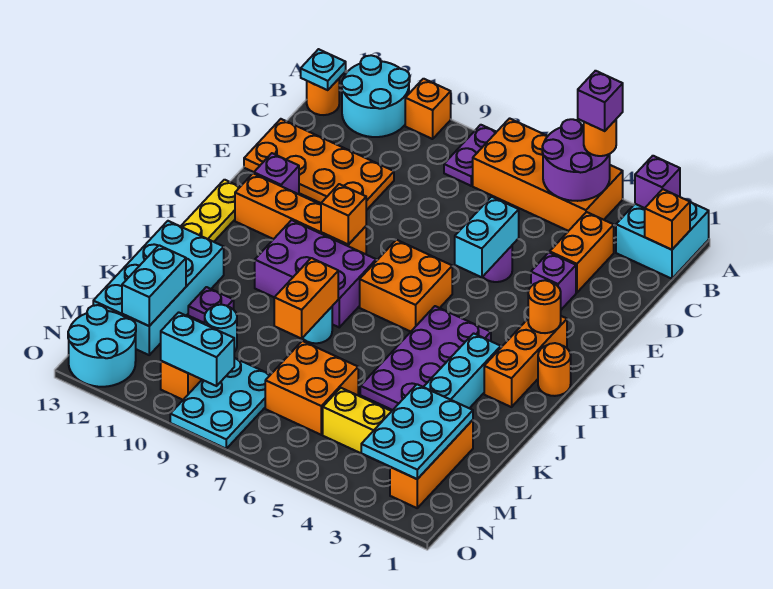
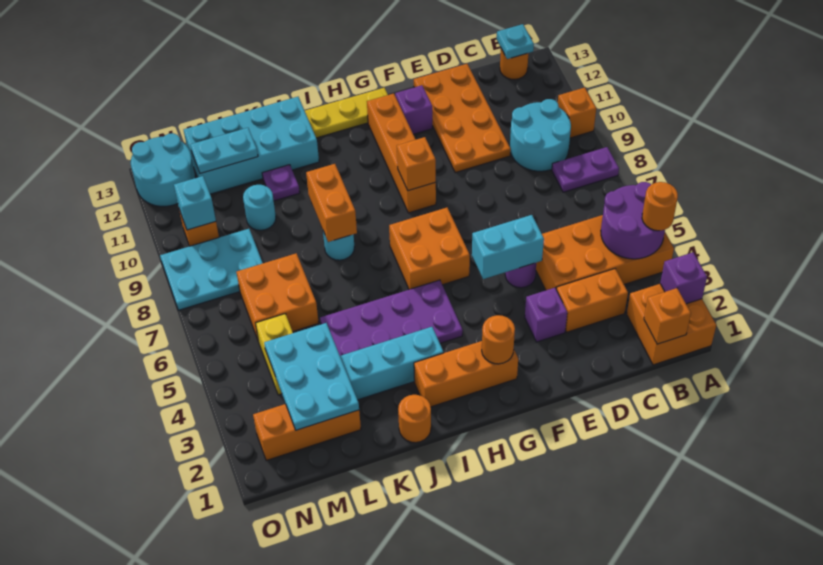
cyan brick A1:B2 level 1 -> orange brick A1:B2 level 1
orange brick A4:B7 level 1 -> orange brick A4:D5 level 1
purple brick A4 level 4 -> none
cyan round brick A11:B12 level 1 -> cyan round brick B9:C10 level 1
orange round brick H1 level 1 -> orange round brick J1 level 1
purple brick H8:I10 level 1 -> none
orange brick J8:K8 level 2 -> orange brick J8:J9 level 2
cyan plate L2:N3 level 2 -> cyan plate L2:M4 level 2
cyan brick L12:M12 level 2 -> cyan plate L12:M12 level 2
cyan brick N9:N10 level 2 -> cyan brick N10 level 2

